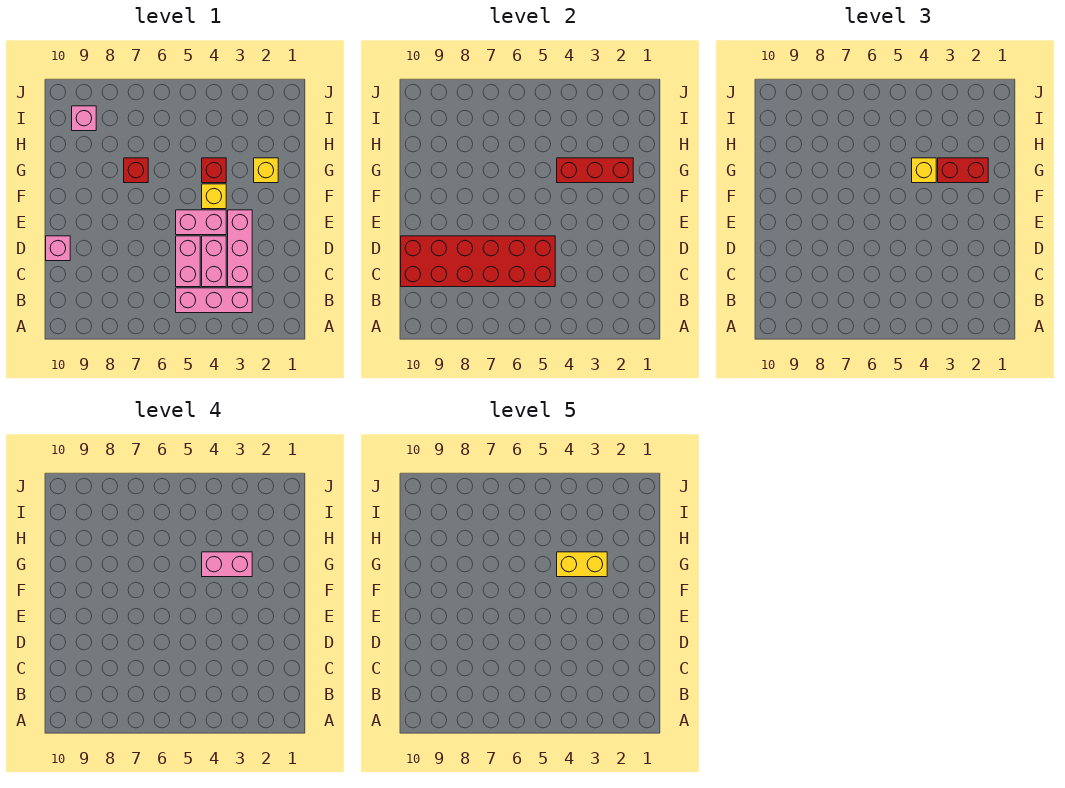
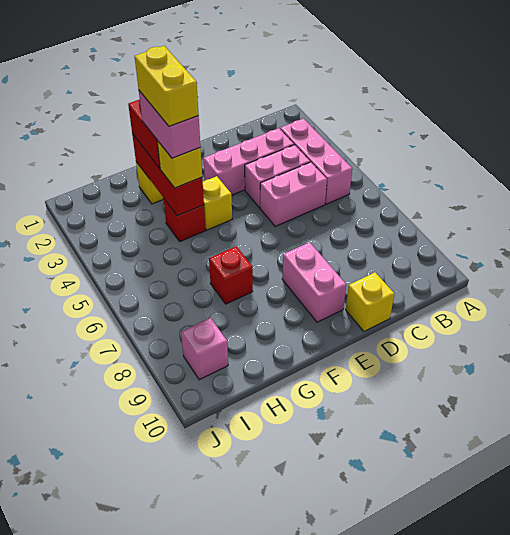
red brick C5:D10 level 2 -> none
pink brick D10 level 1 -> yellow brick D10 level 1
pink brick E4:E5 level 1 -> pink brick E8:E9 level 1

